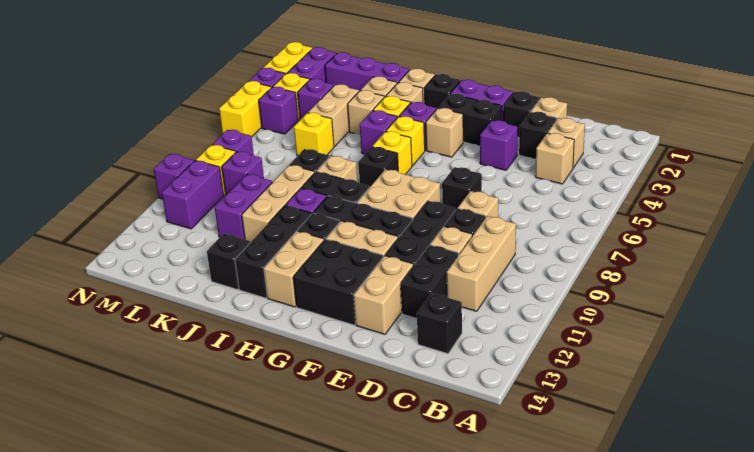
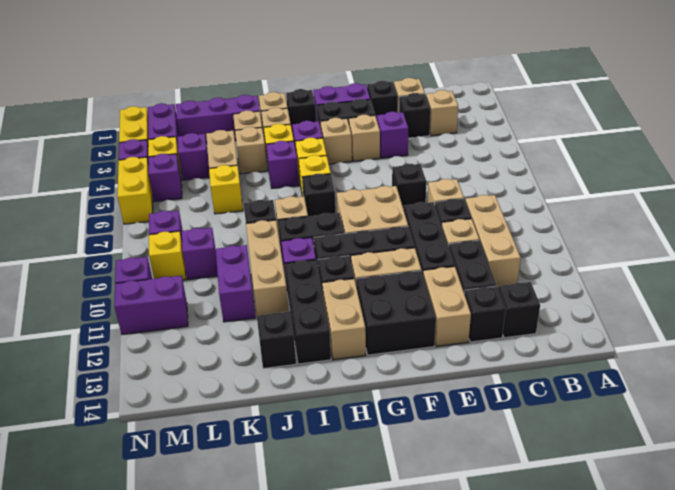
tan brick C4 level 1 -> tan brick F4 level 1
none -> black brick D13 level 1
purple brick M10:M11 level 1 -> purple brick M11:N11 level 1

